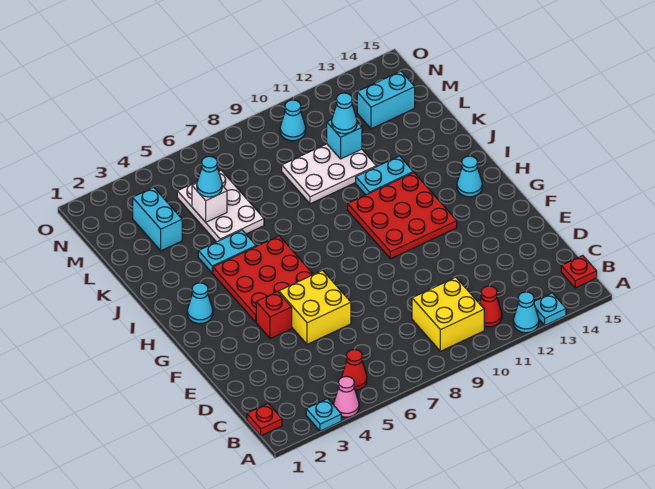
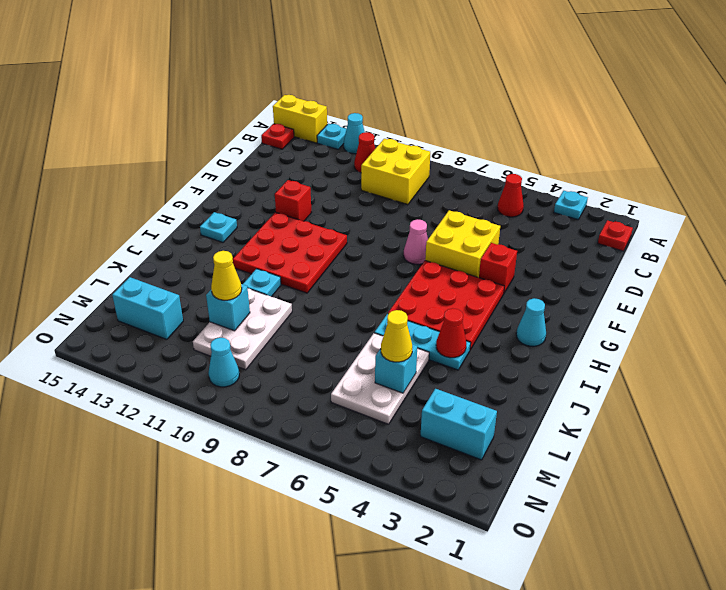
pink cone A4 level 1 -> pink cone F7 level 1
none -> yellow brick A14:A15 level 1
none -> red brick F12 level 1
cyan cone H14 level 1 -> cyan plate H14 level 1
cyan plate J4:J5 level 1 -> cyan plate J4:J6 level 1
none -> red cone J4 level 2
cyan plate J11:J12 level 1 -> cyan plate J11 level 1
white plate K9:L11 level 1 -> white plate K10:M11 level 1
cyan brick L3:M3 level 1 -> cyan brick M2:M3 level 1
white brick L5 level 2 -> cyan brick L5 level 2
cyan cone L5 level 3 -> yellow cone L5 level 3
cyan cone L11 level 3 -> yellow cone L11 level 3

